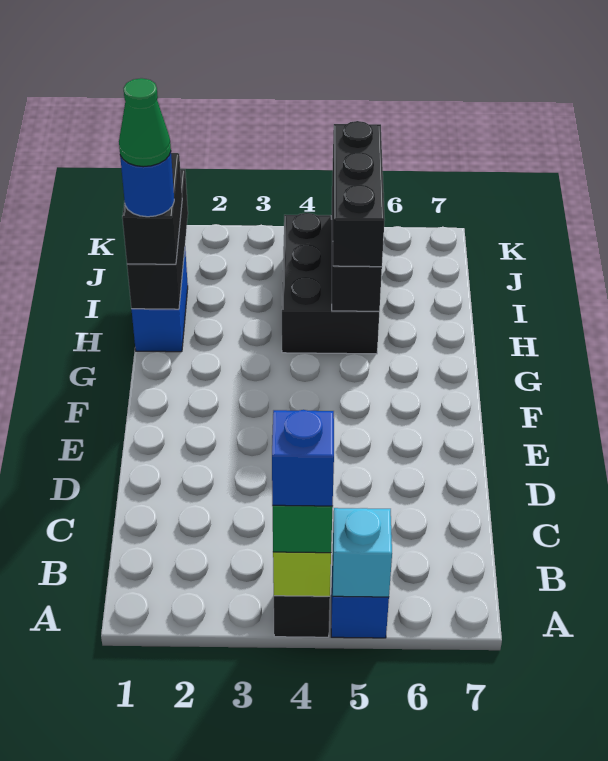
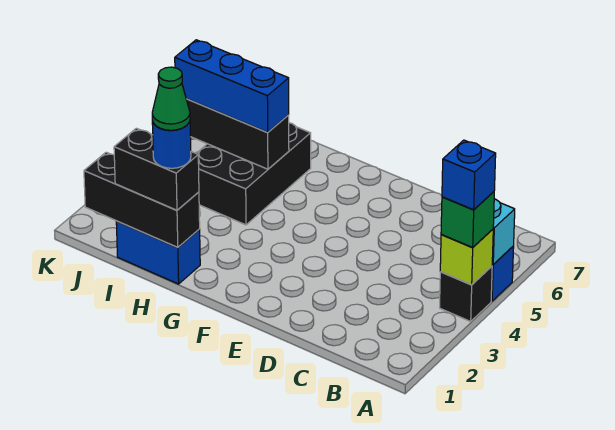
black brick H4:J5 level 1 -> black brick H4:I6 level 1
black brick H5:J5 level 3 -> blue brick H5:J5 level 3

